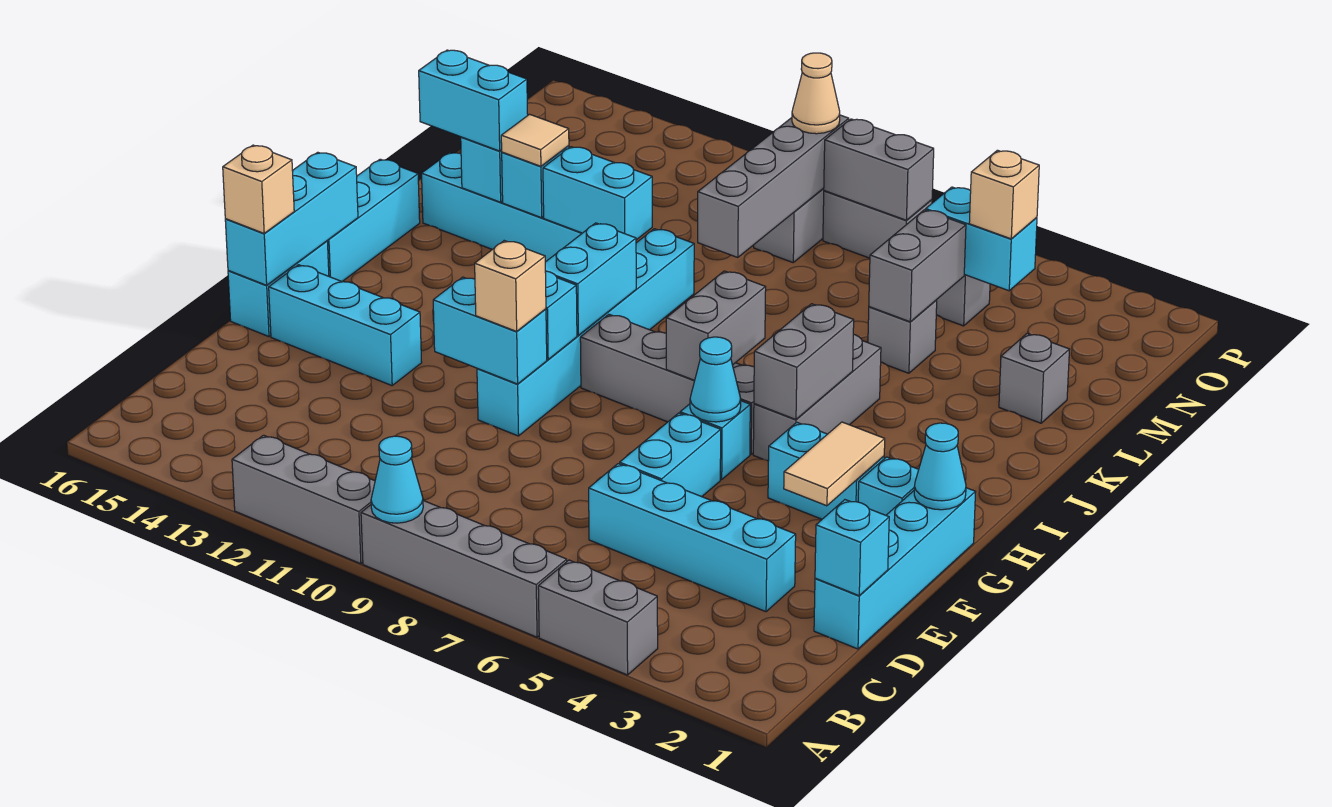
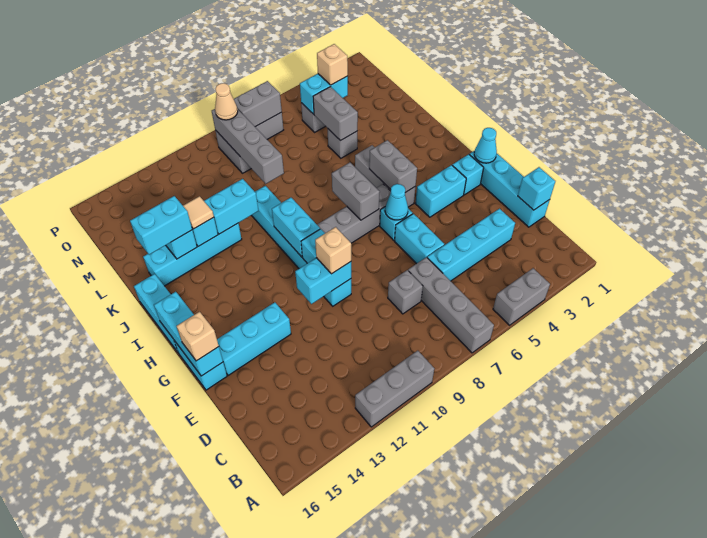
grey brick A6:A9 level 1 -> grey brick A7:D7 level 1
cyan cone A9 level 2 -> none
tan tile F3:G3 level 2 -> none
grey brick L2 level 1 -> grey brick D8 level 1

